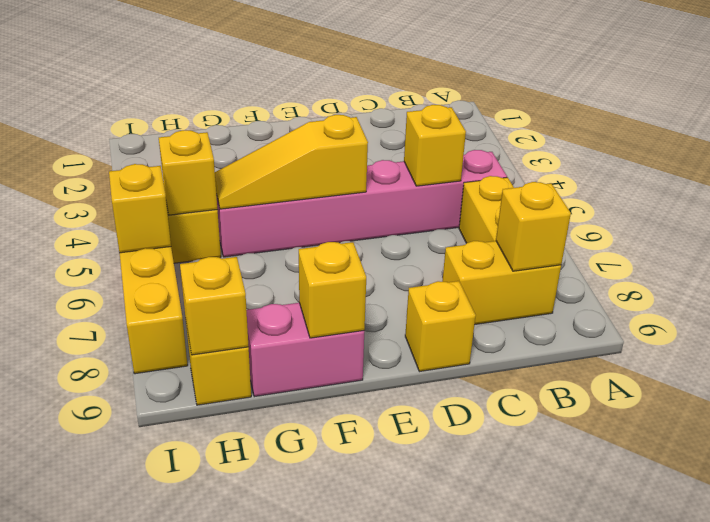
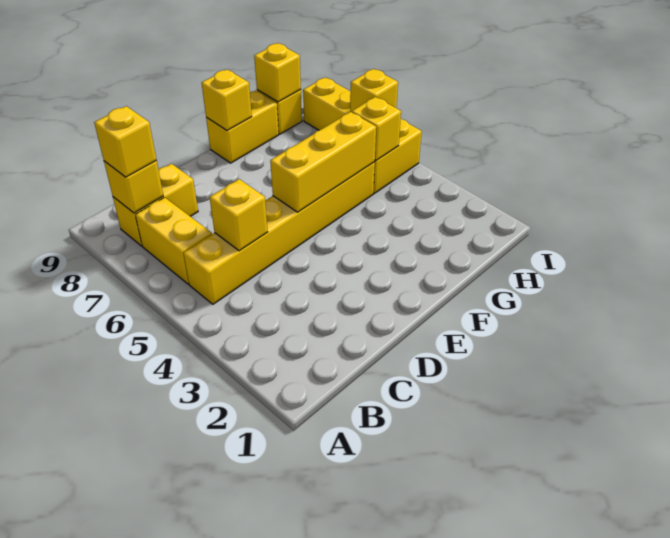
pink brick B5:G5 level 1 -> yellow brick B5:G5 level 1
yellow brick D9 level 1 -> yellow brick B8 level 3
yellow slope E5:G5 level 2 top E -> yellow brick E5:G5 level 2
pink brick F9:G9 level 1 -> yellow brick F9:G9 level 1

